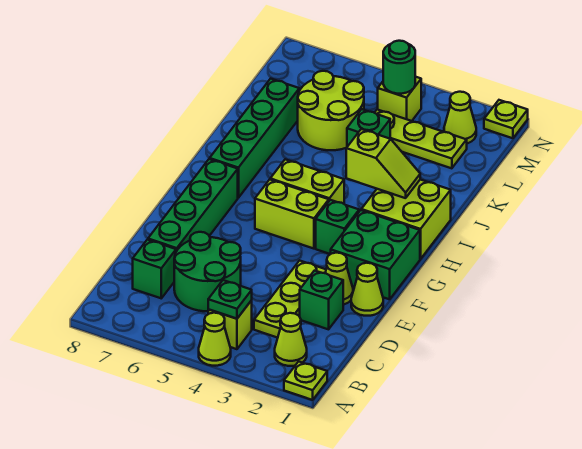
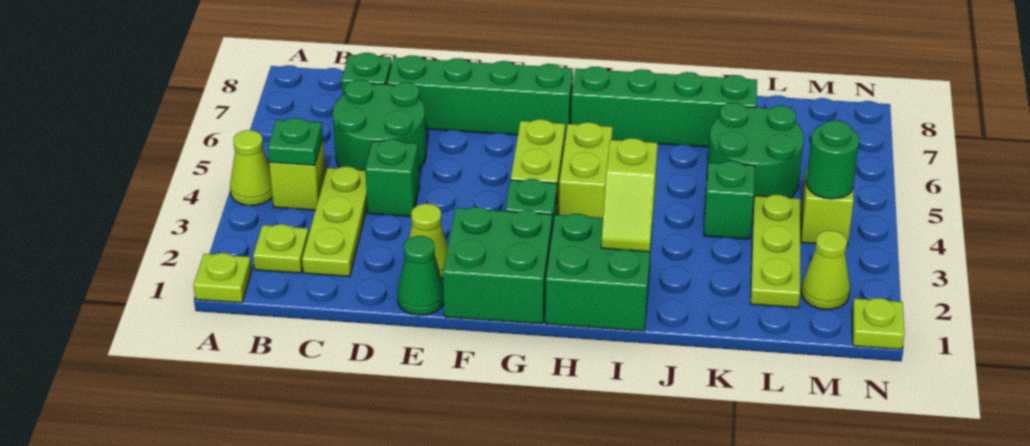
lime cone B2 level 1 -> lime plate B2 level 1
lime plate C3:E3 level 1 -> lime plate C2:C4 level 1
green brick D2 level 1 -> green brick D4 level 1
lime cone E1 level 1 -> green cone E1 level 1
lime brick H1:I2 level 1 -> green brick H1:I2 level 1
lime round brick K5:L6 level 1 -> green round brick K5:L6 level 1

